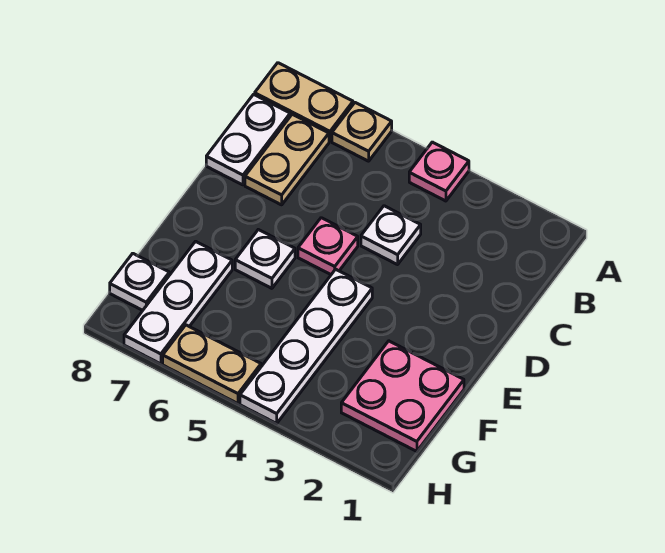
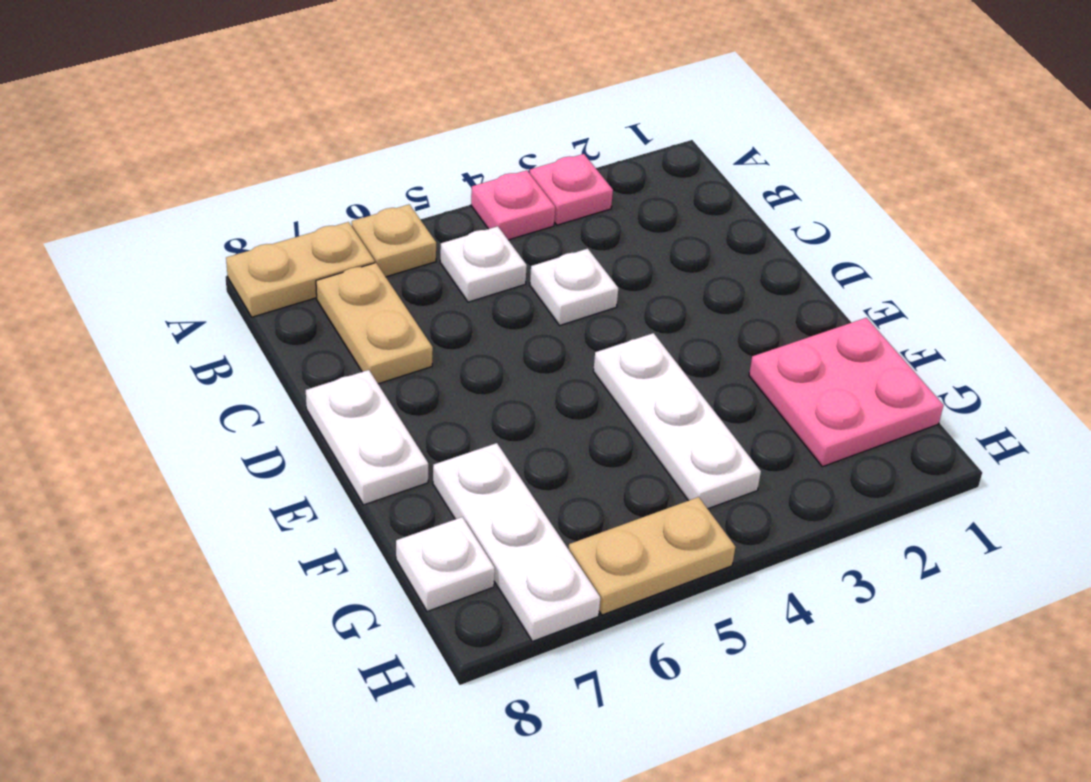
white plate B8:C8 level 1 -> white plate D8:E8 level 1
pink plate D5 level 1 -> pink plate A3 level 1
white plate E4:H4 level 1 -> white plate E4:G4 level 1
white plate E6 level 1 -> white plate B5 level 1

